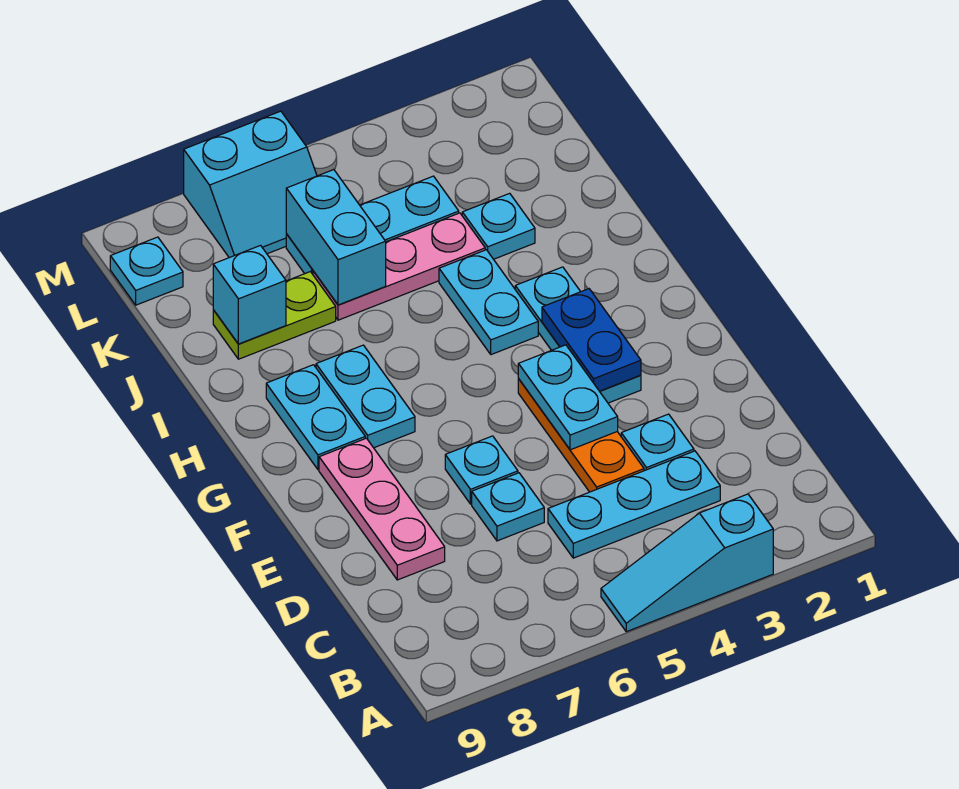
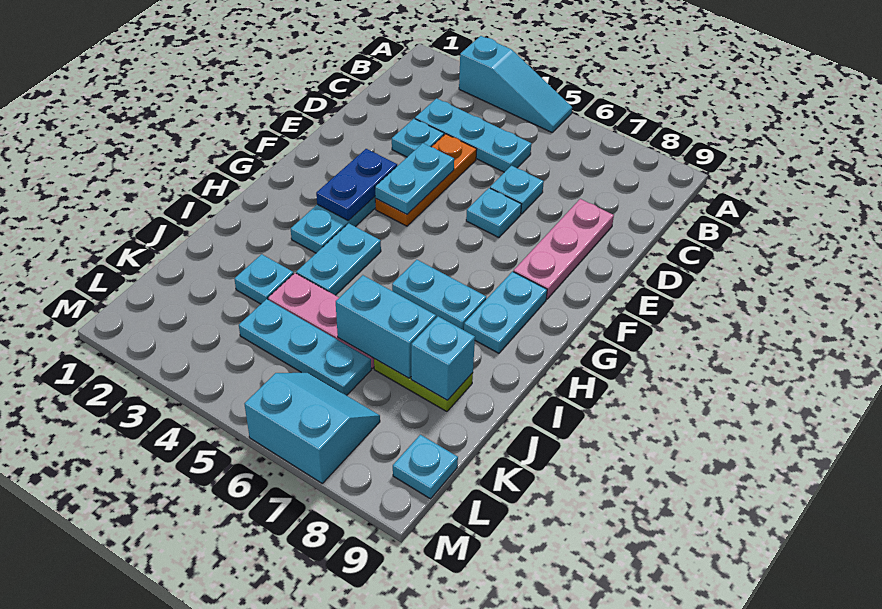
cyan plate G7:H7 level 1 -> cyan plate H6:H7 level 1
cyan brick J6:K6 level 2 -> cyan brick J6:J7 level 2

